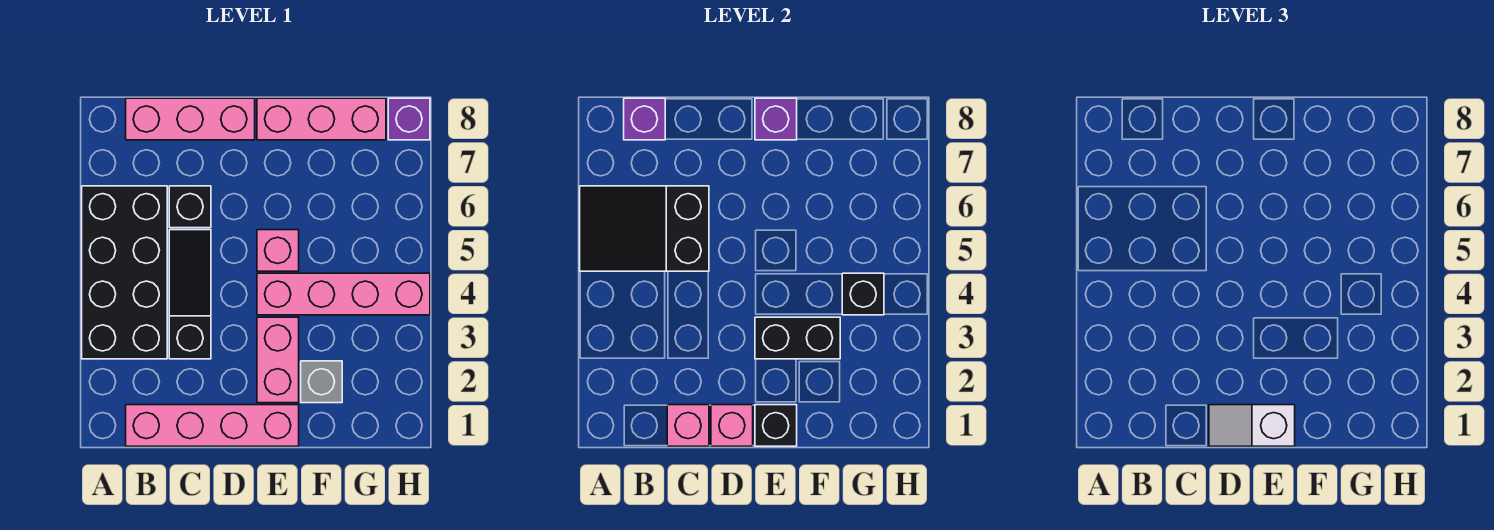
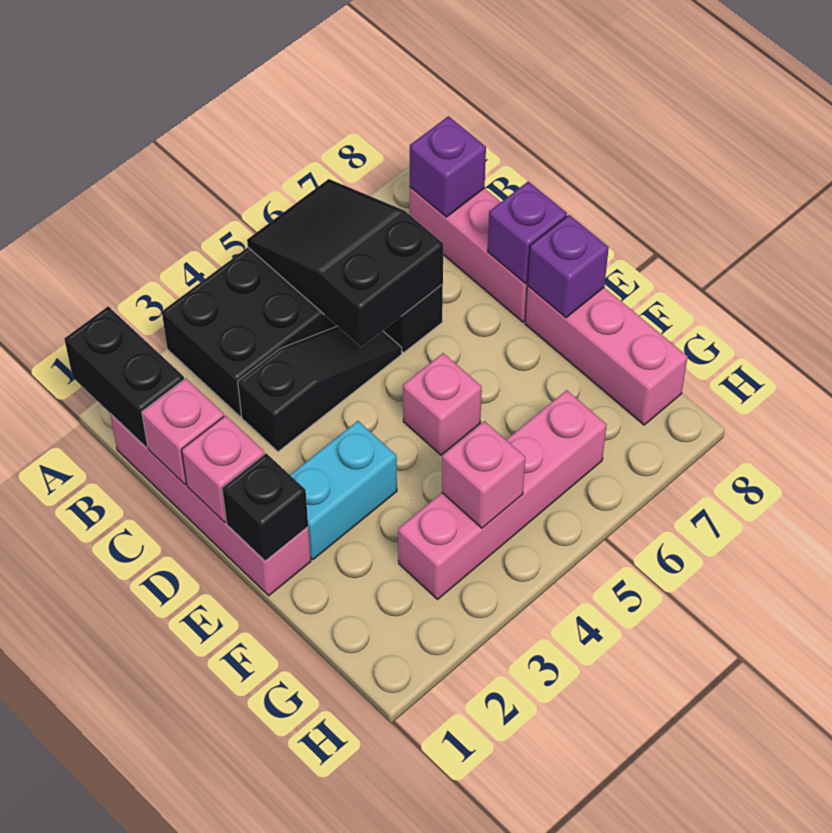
white slope D1:E1 level 3 top E -> none
pink brick E2:E3 level 1 -> cyan brick E2:E3 level 1
black brick E3:F3 level 2 -> black brick A1:B1 level 2
pink brick E4:H4 level 1 -> pink brick G3:G6 level 1
grey brick F2 level 1 -> none
black brick G4 level 2 -> pink brick G4 level 2
purple brick H8 level 1 -> purple brick D8 level 2

